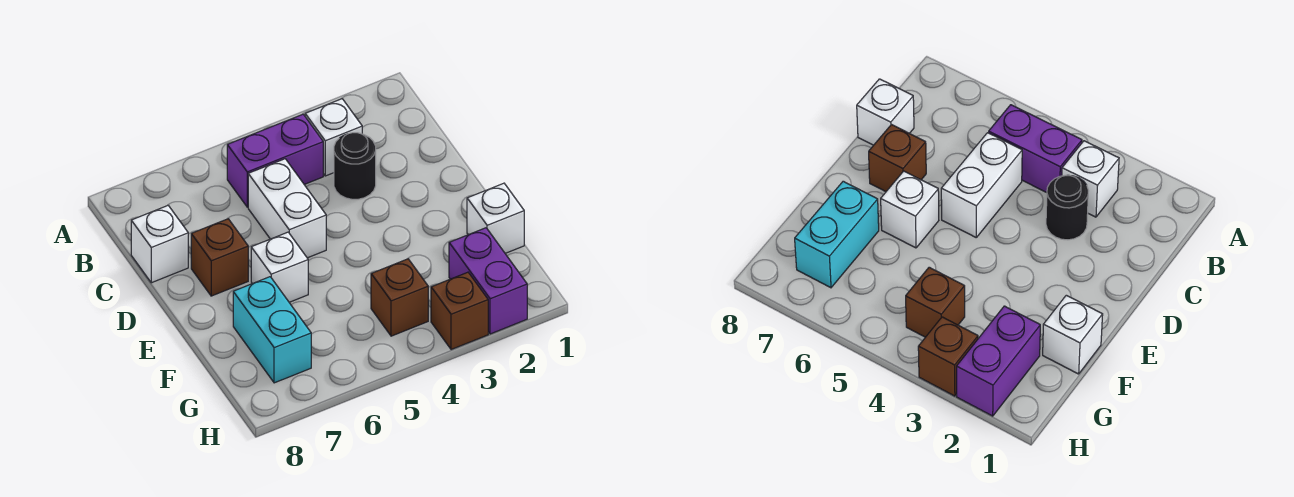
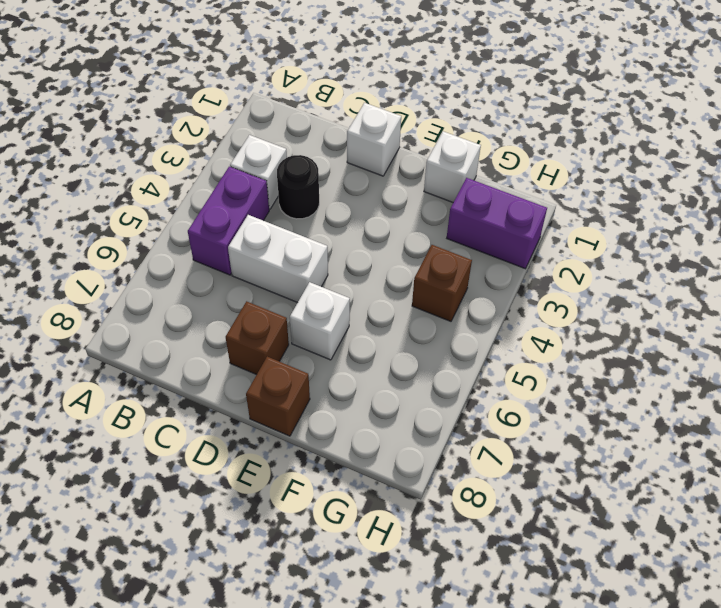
white brick C8 level 1 -> white brick D1 level 1
cyan brick F7:G7 level 1 -> none
brown brick H3 level 1 -> brown brick E8 level 1

